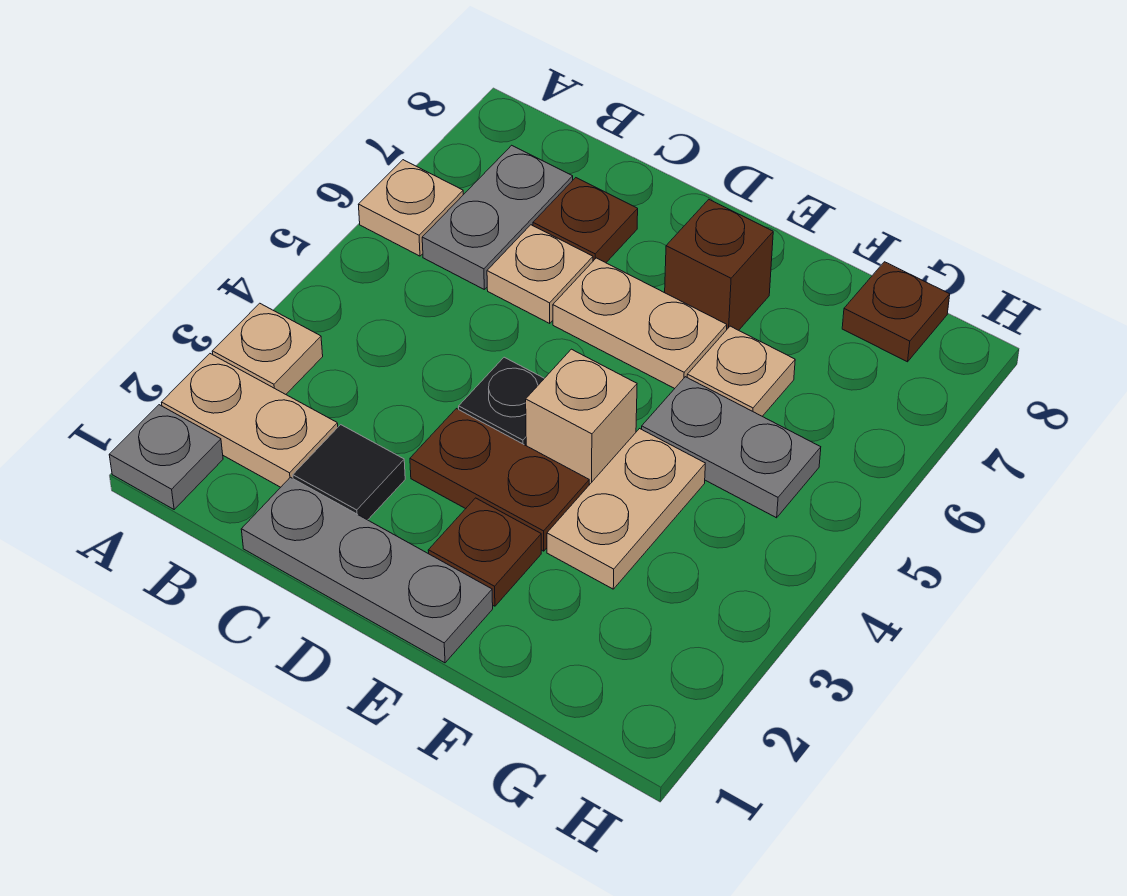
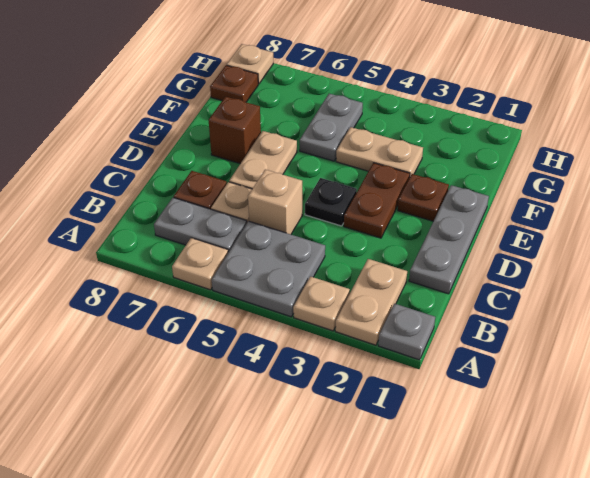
none -> grey plate A4:B5 level 1
black tile C2 level 1 -> none
tan brick E4 level 1 -> tan brick C5 level 1
tan plate F6 level 1 -> tan plate H8 level 1

